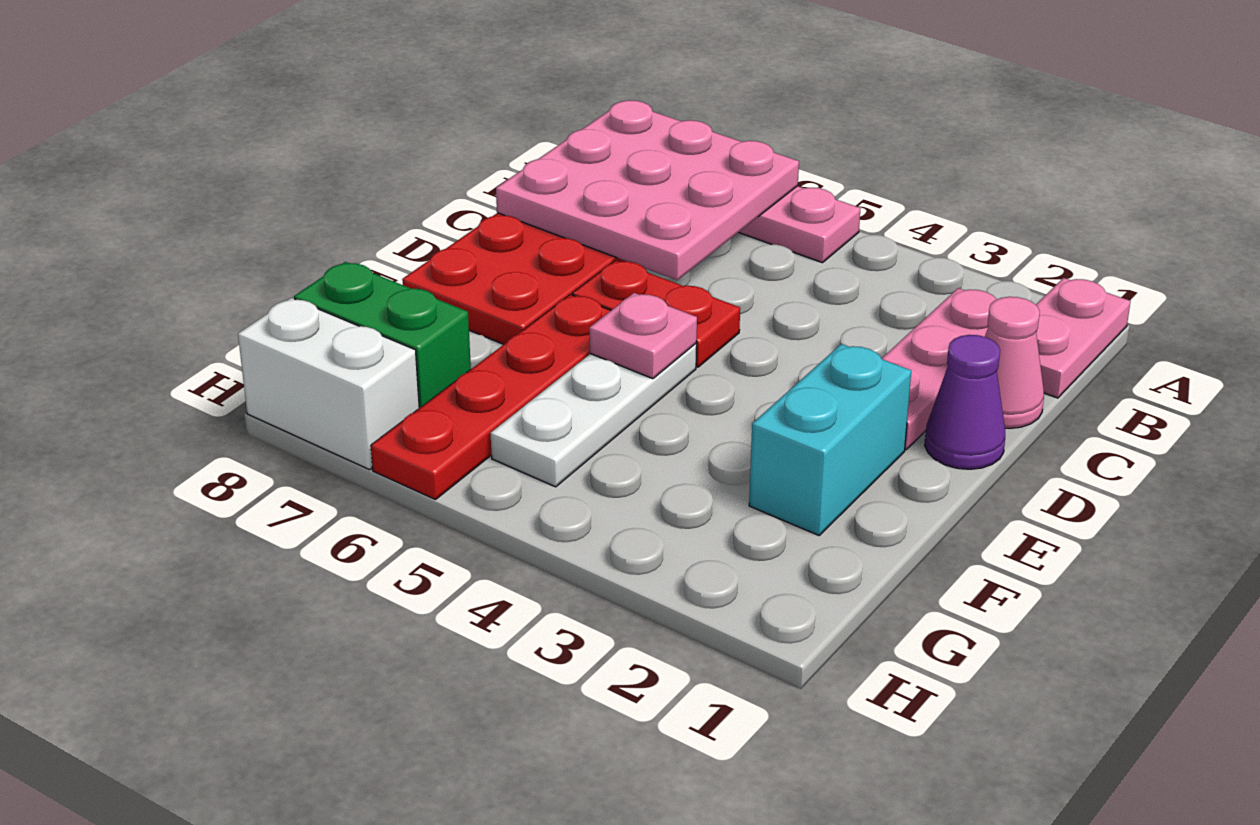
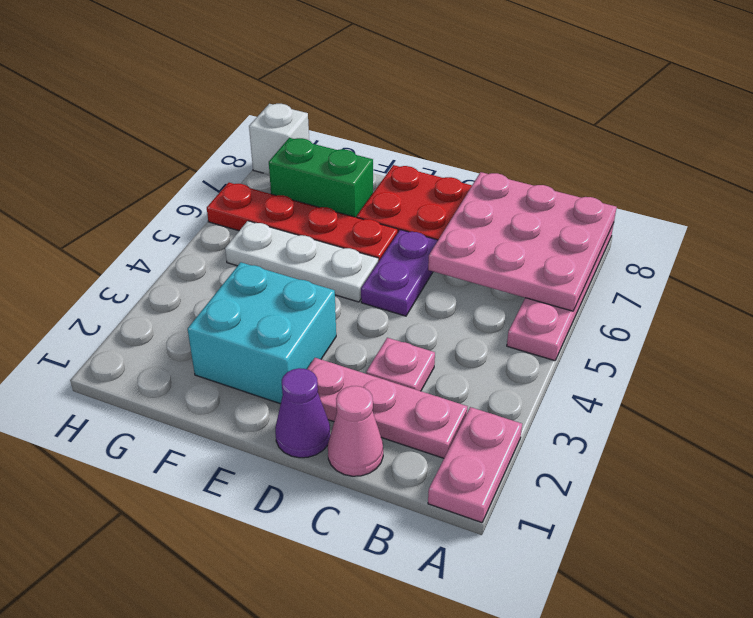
pink plate A1:B1 level 1 -> pink plate A1:A2 level 1
red plate D5:D6 level 1 -> purple plate D5:D6 level 1
cyan brick E2:F2 level 1 -> cyan brick E2:F3 level 1
pink plate E5 level 2 -> pink plate C3 level 1
green brick G7:G8 level 1 -> green brick F7:G7 level 1
white brick H7:H8 level 1 -> white brick H8 level 1

